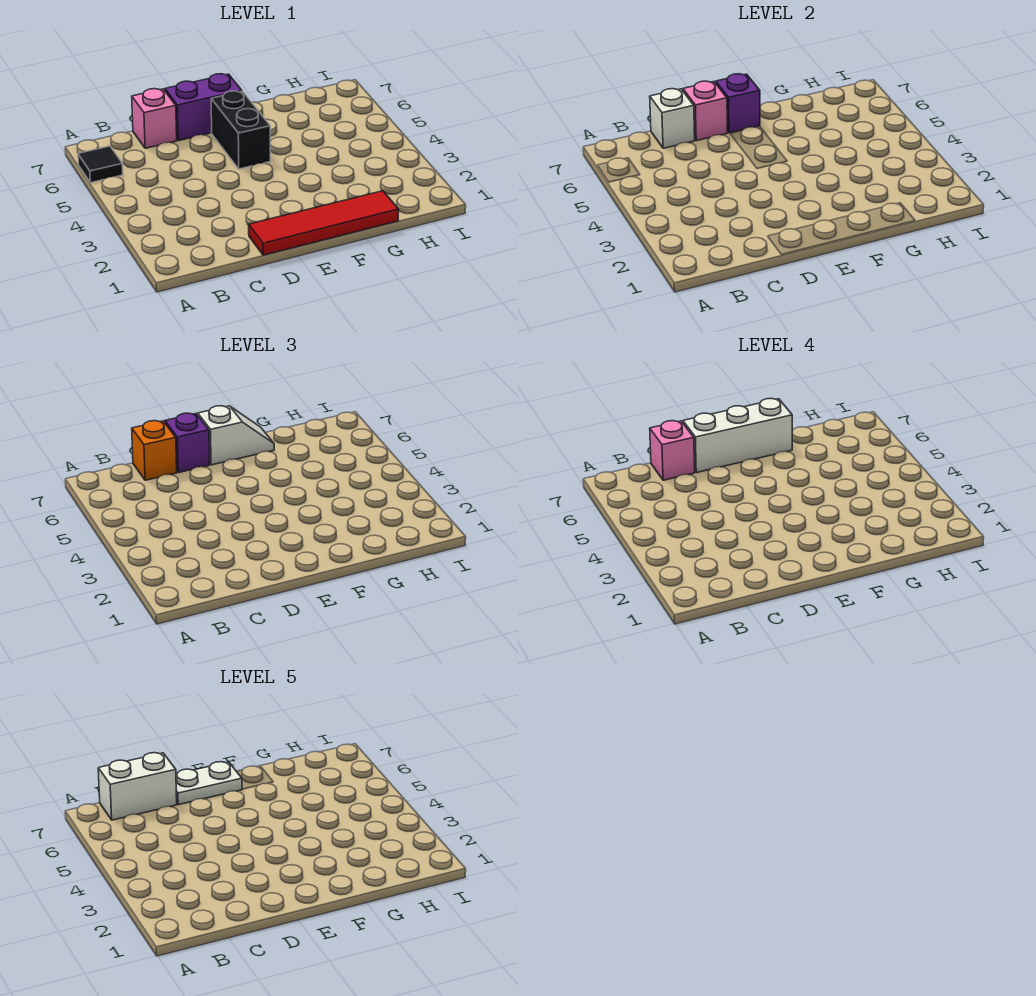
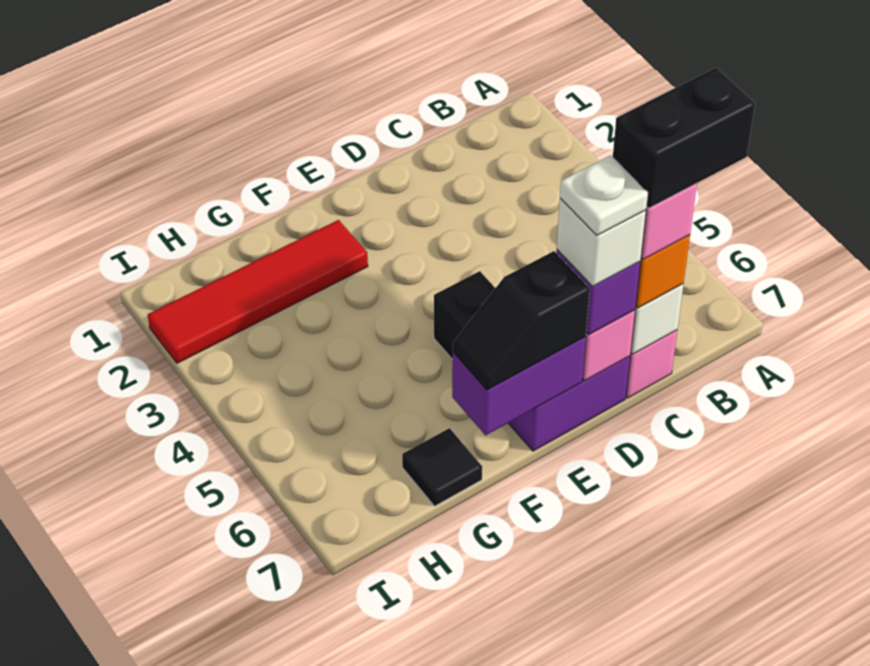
black tile A6 level 1 -> black tile G7 level 1
white brick B7:C7 level 5 -> black brick B7:C7 level 5
red tile D1:G1 level 1 -> red tile F2:I2 level 1
white brick D7:F7 level 4 -> white brick D7 level 4
white plate D7:E7 level 5 -> white plate D7 level 5
purple brick E7 level 2 -> purple brick E7:F7 level 2
white slope E7:F7 level 3 top E -> black slope E7:F7 level 3 top E

